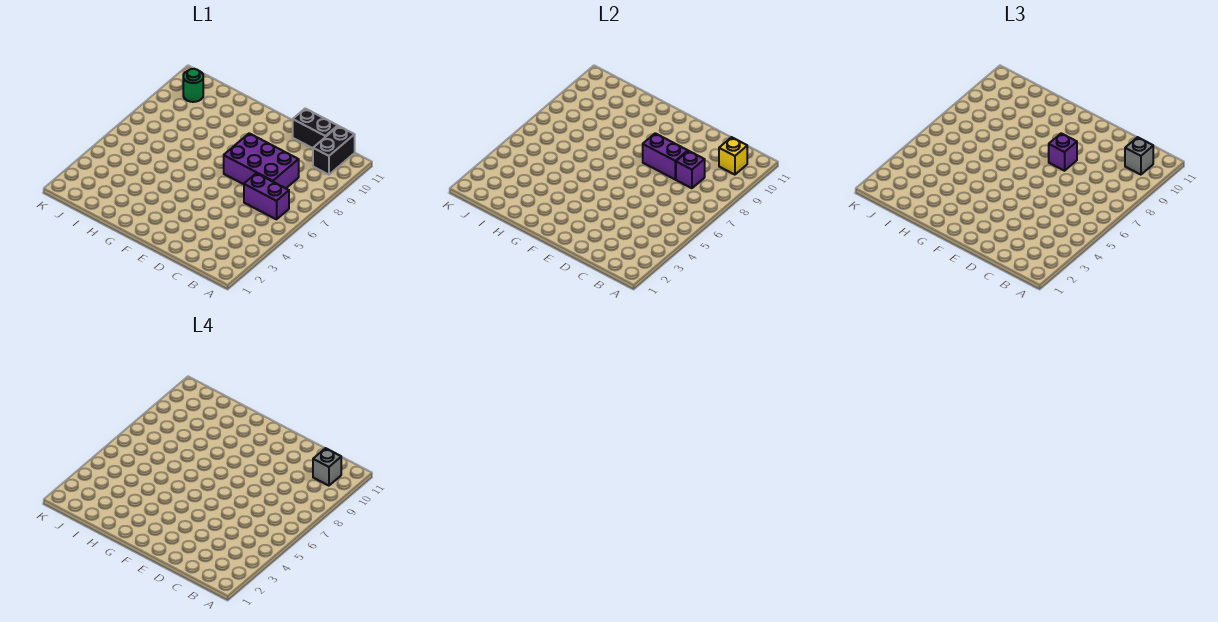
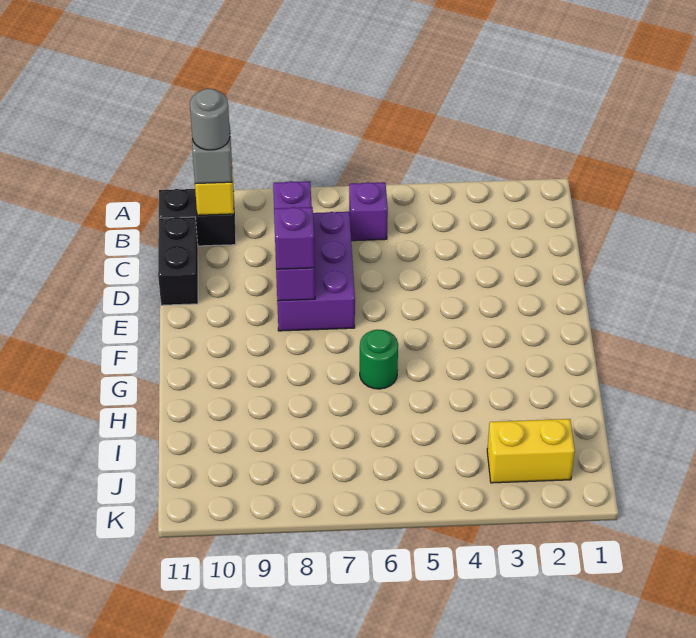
purple brick B6:C6 level 1 -> purple brick B6 level 1
grey brick B10 level 4 -> grey round brick B10 level 4
none -> yellow brick J2:J3 level 1
green round brick J10 level 1 -> green round brick G6 level 1

